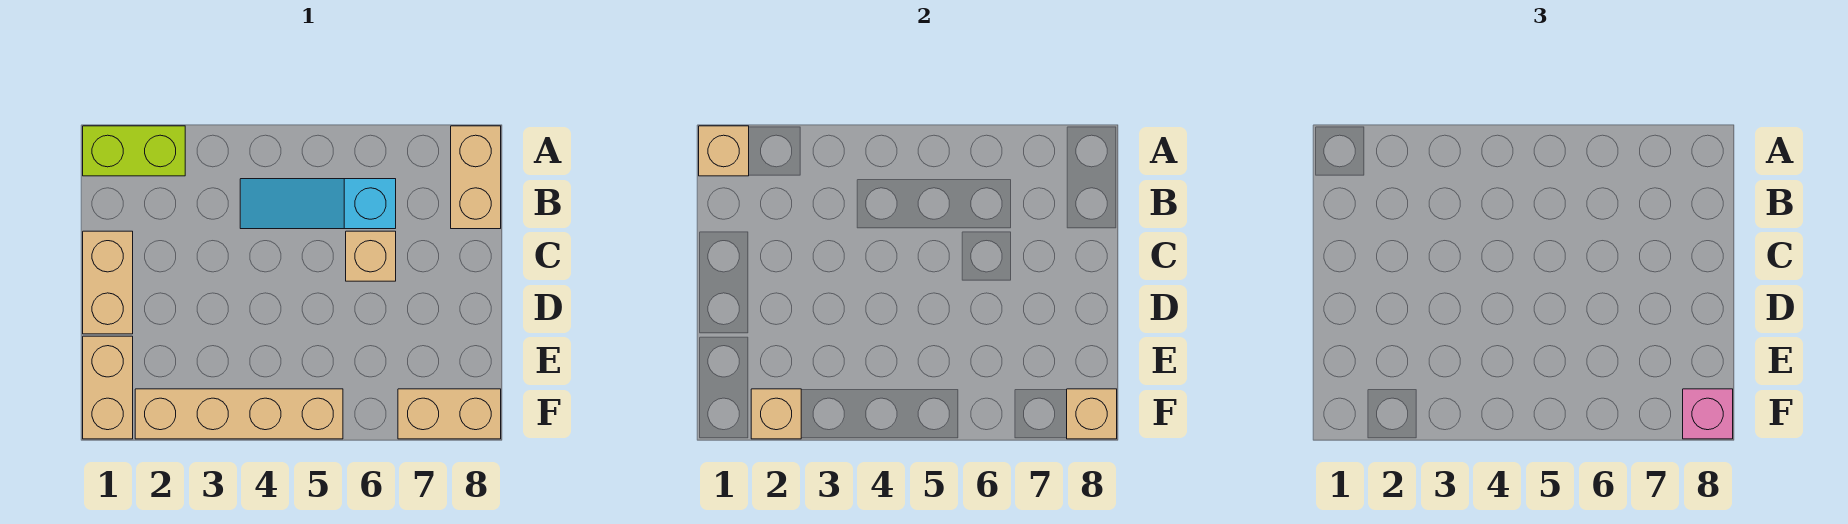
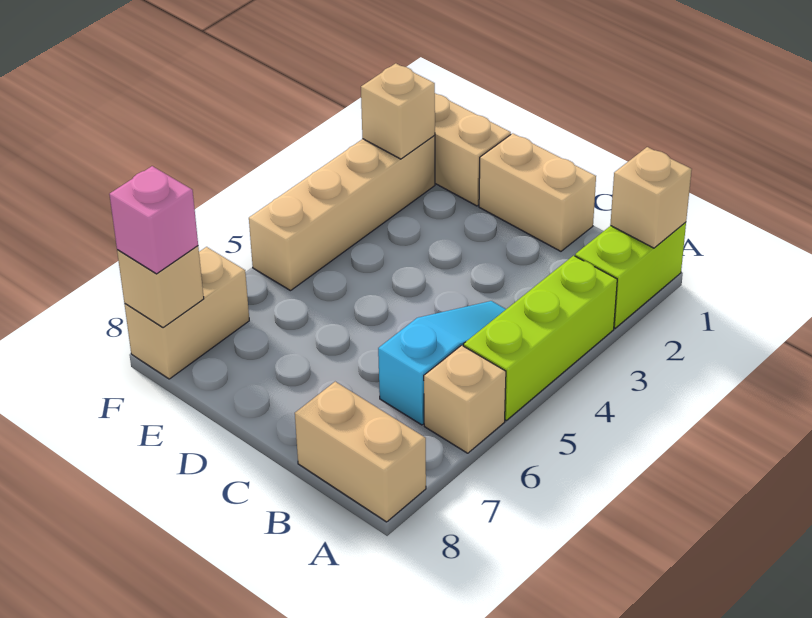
none -> lime brick A3:A5 level 1
tan brick C6 level 1 -> tan brick A6 level 1

